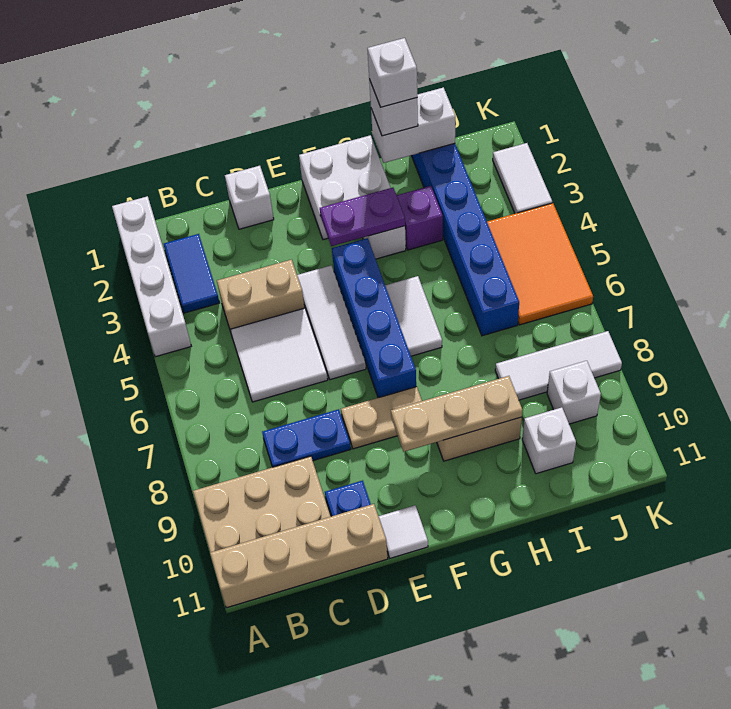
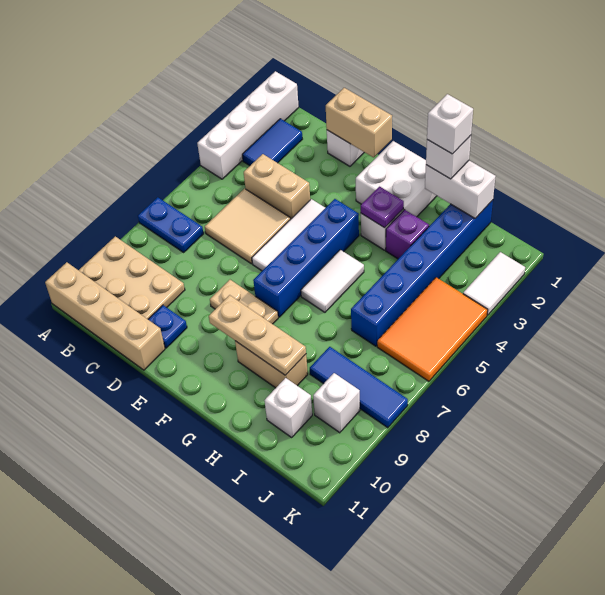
white tile C5:D6 level 1 -> tan tile C5:D6 level 1
blue plate C8:D8 level 1 -> blue plate A7:B7 level 1
none -> tan brick D1:E1 level 2
white tile E11 level 1 -> none
purple plate F3:G3 level 2 -> purple plate G3 level 2
white tile I8:K8 level 1 -> blue tile I8:K8 level 1

